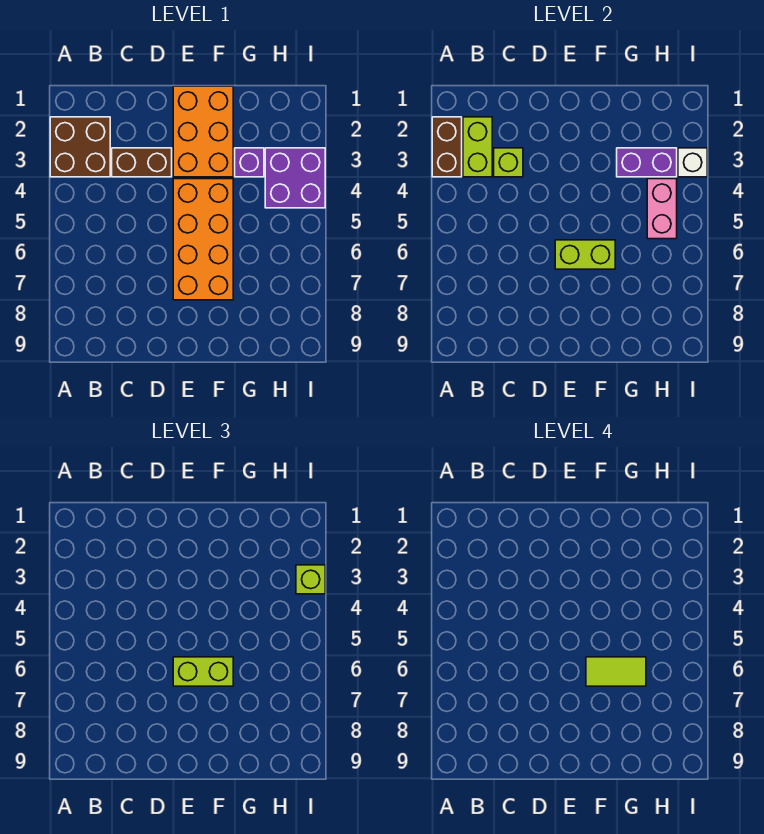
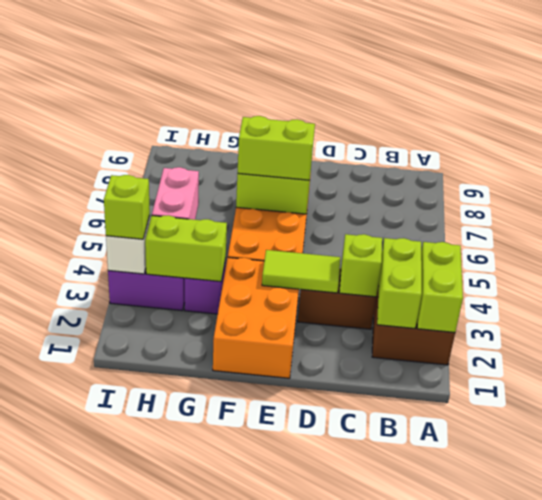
brown brick A2:A3 level 2 -> lime brick A2:A3 level 2
lime tile F6:G6 level 4 -> lime tile D3:E3 level 2
purple brick G3:H3 level 2 -> lime brick G3:H3 level 2

